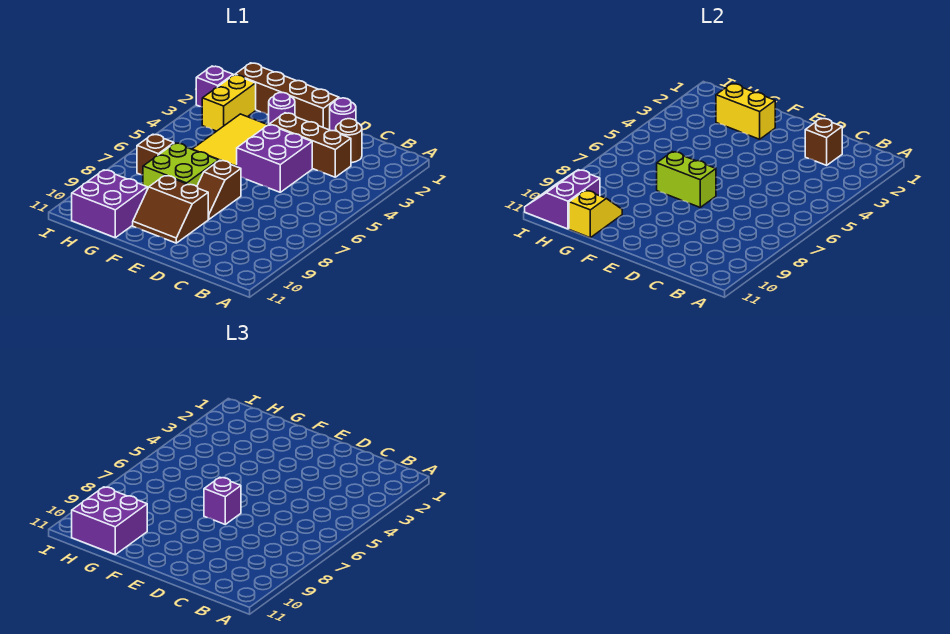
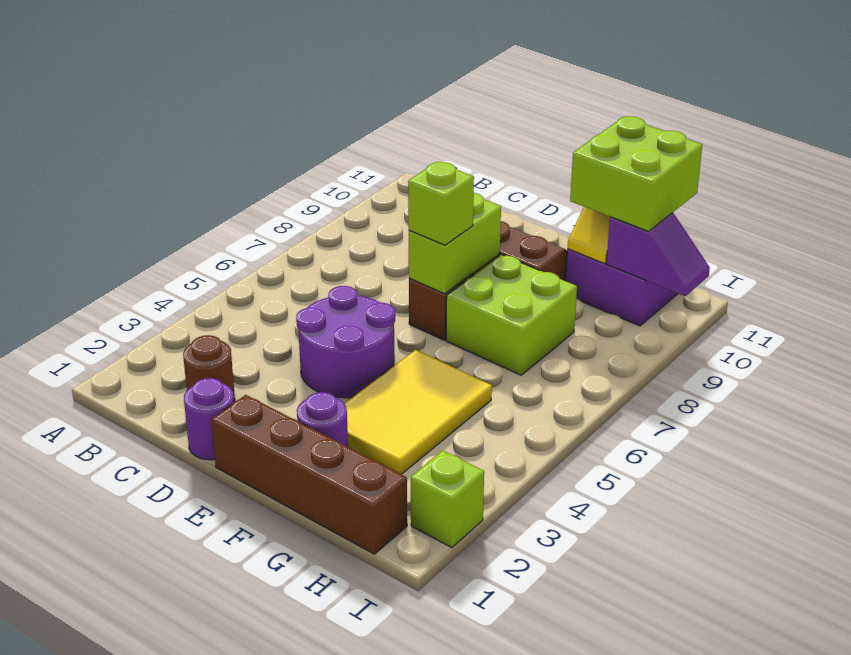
brown brick C2 level 2 -> none
brown brick C3:E3 level 1 -> none
purple brick D4:E5 level 1 -> purple round brick D4:E5 level 1
lime brick E7:F7 level 2 -> lime brick E7:E8 level 2
purple brick E7 level 3 -> lime brick E7 level 3
yellow brick F2:G2 level 2 -> none
purple brick G10:H11 level 3 -> lime brick G10:H11 level 3
yellow brick H2:H3 level 1 -> none
brown brick H7 level 1 -> none
purple slope H10:I11 level 2 top H -> purple slope H10:I10 level 2 top H
purple brick I2 level 1 -> lime brick I2 level 1

